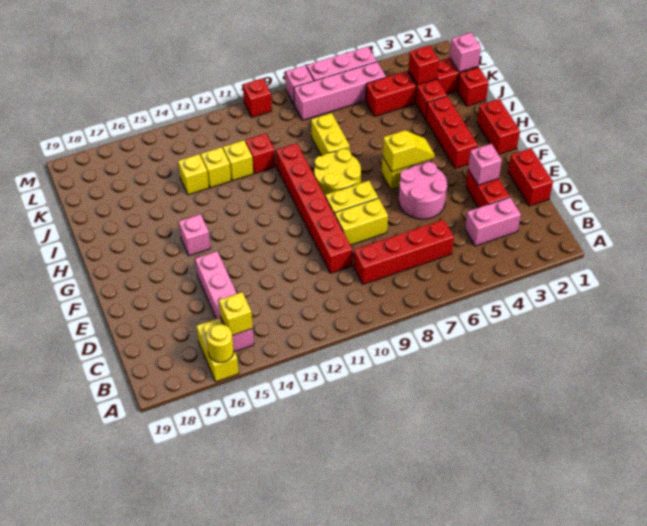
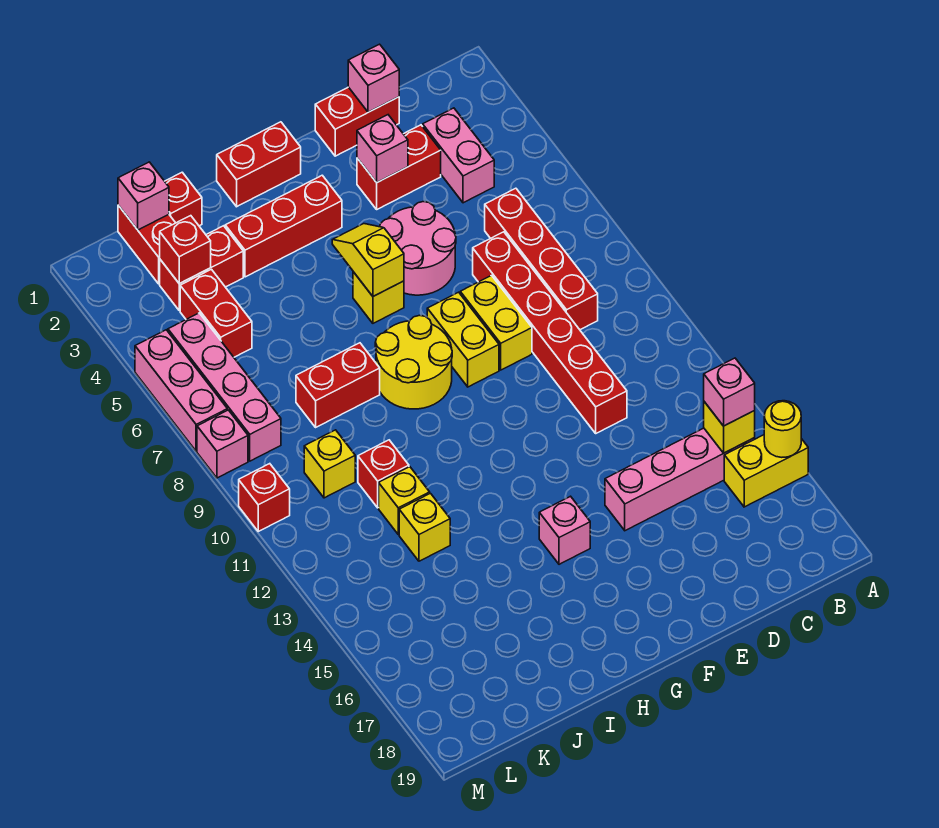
none -> pink brick B15 level 3
none -> pink brick D1 level 2
red brick D10:I10 level 1 -> red brick D7:D12 level 1
yellow brick I8:J8 level 1 -> red brick I8:J8 level 1
yellow brick J14 level 1 -> yellow brick K10 level 1

